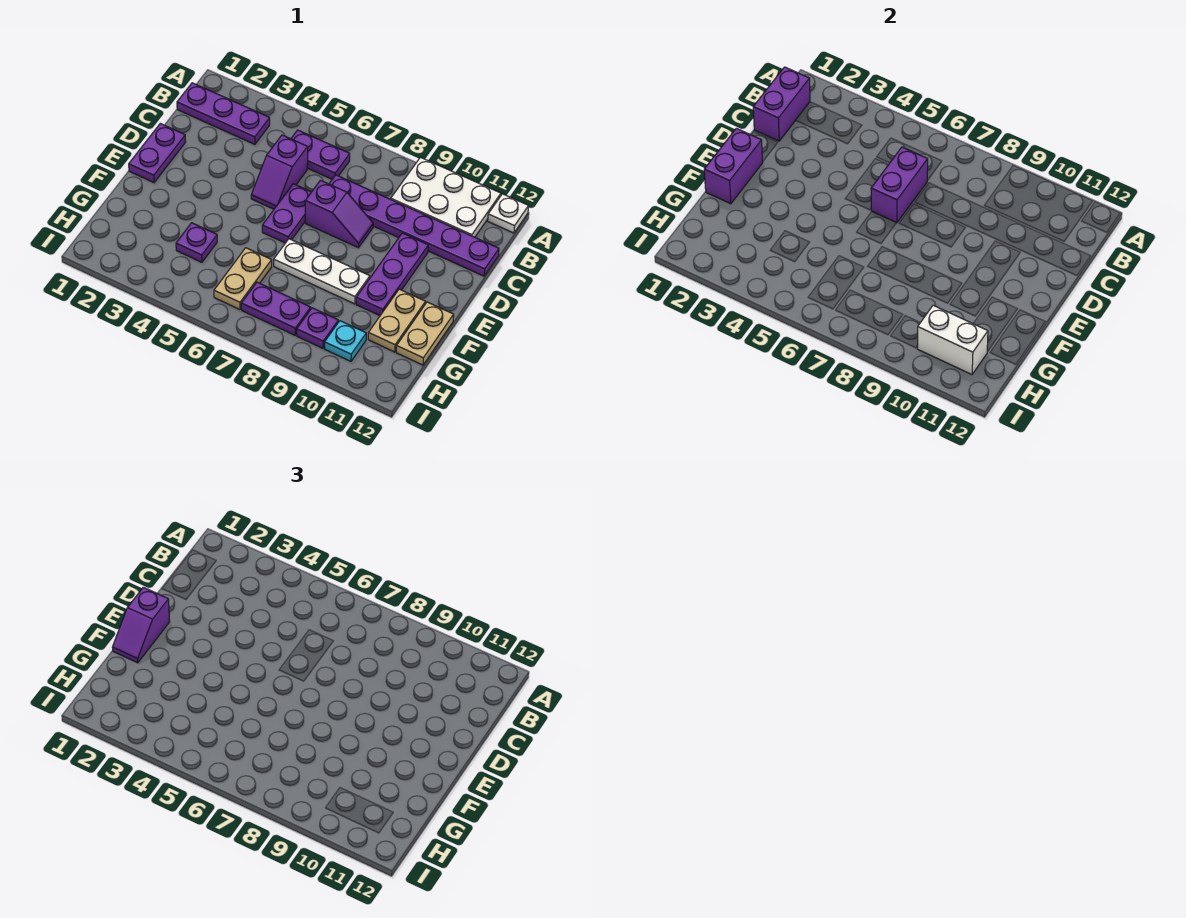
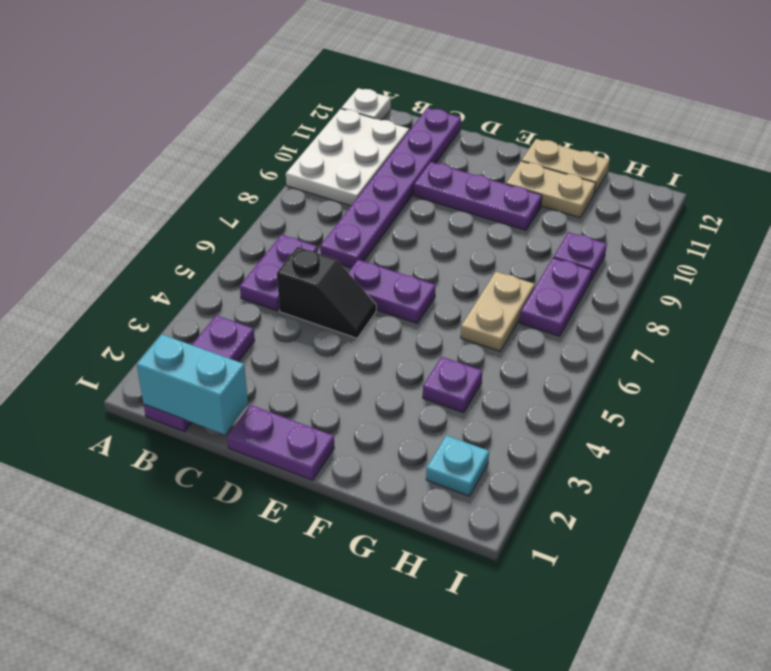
purple brick B1:C1 level 2 -> cyan brick B1:C1 level 2
purple slope C5:D5 level 1 top C -> black slope C5:D5 level 1 top C
purple brick C6:D6 level 2 -> none
purple slope D7:D8 level 1 top 7 -> none
purple brick E1:F1 level 2 -> none
purple slope E1:F1 level 3 top E -> none
white plate F7:F9 level 1 -> none
tan plate G6:H6 level 1 -> tan plate G6:G7 level 1
cyan plate H10 level 1 -> cyan plate H2 level 1
white brick H10:H11 level 2 -> none

